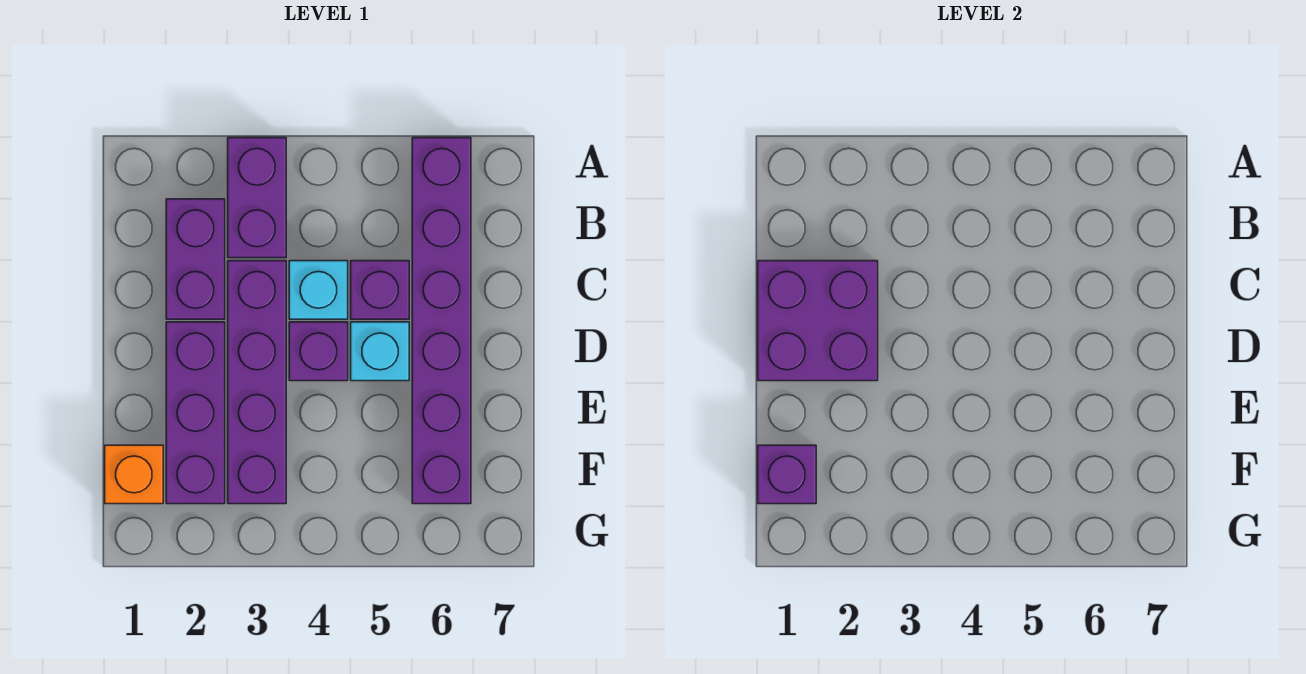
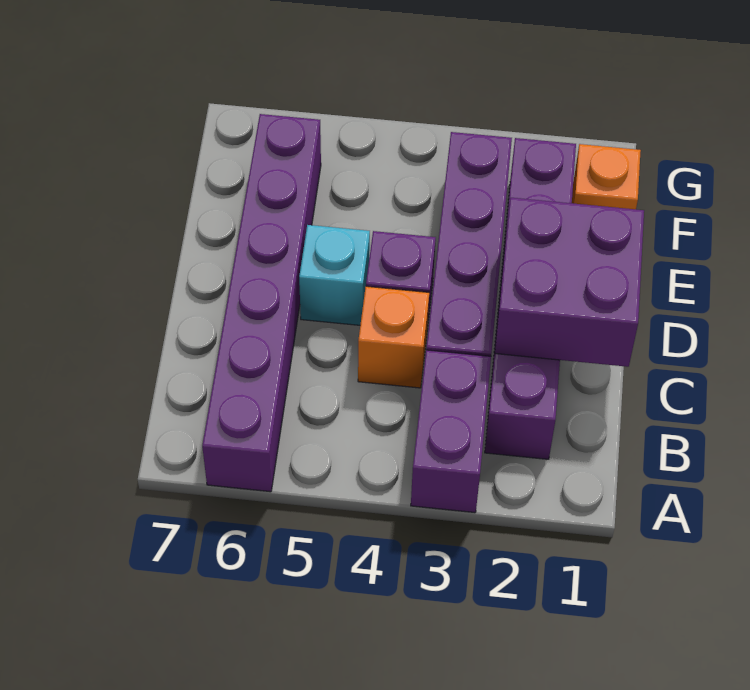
cyan brick C4 level 1 -> orange brick C4 level 1
purple brick C5 level 1 -> none
purple brick F1 level 2 -> none

